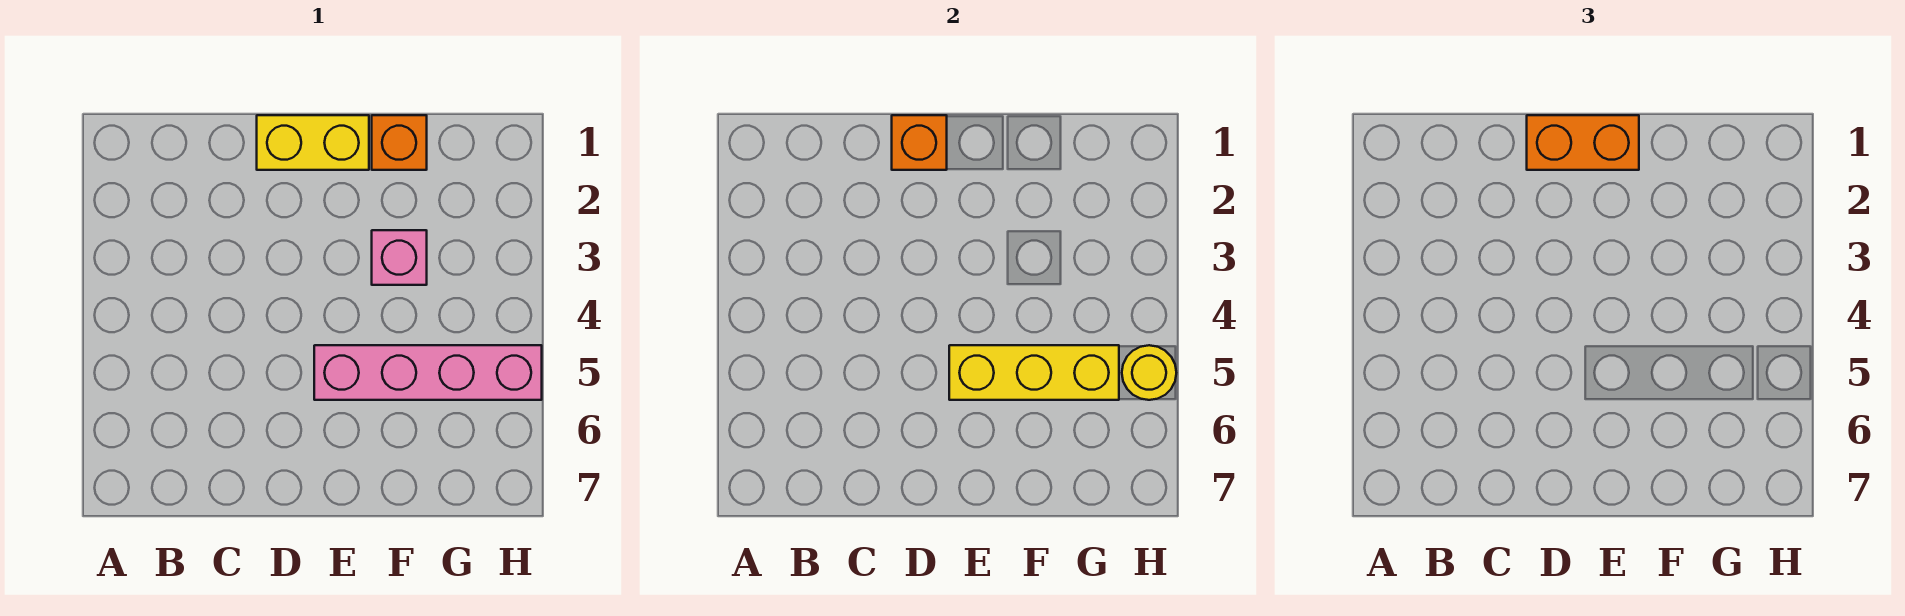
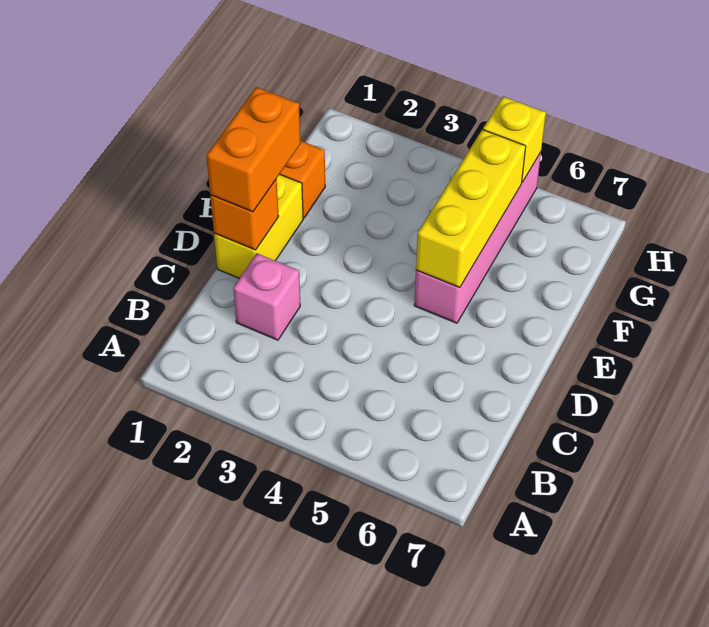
pink brick F3 level 1 -> pink brick C2 level 1
yellow round brick H5 level 2 -> yellow brick H5 level 2

